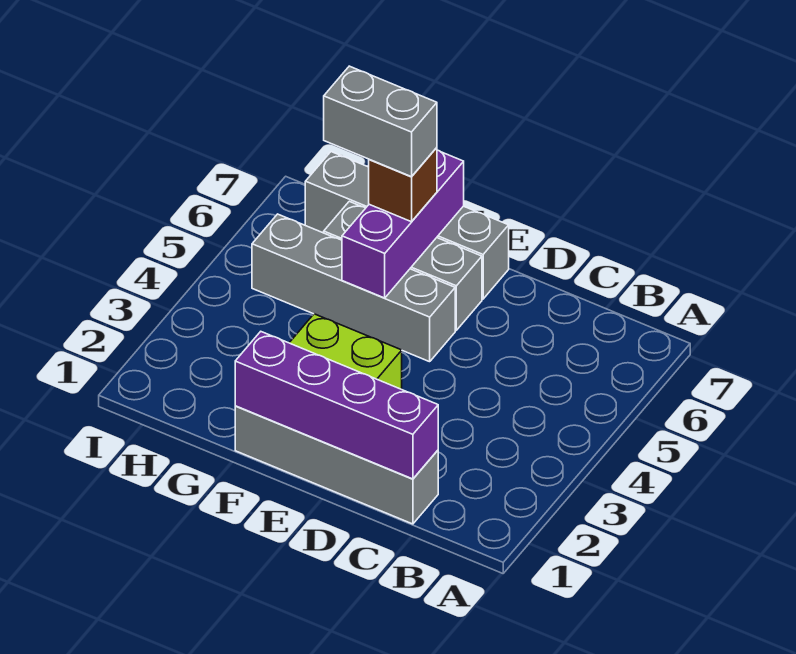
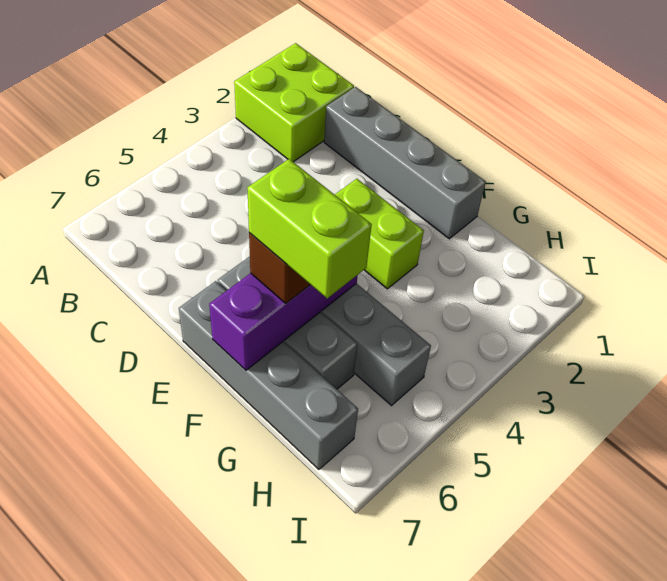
none -> lime brick A1:B2 level 1
purple brick C1:F1 level 2 -> none
grey brick F6:G6 level 4 -> lime brick F6:G6 level 4

